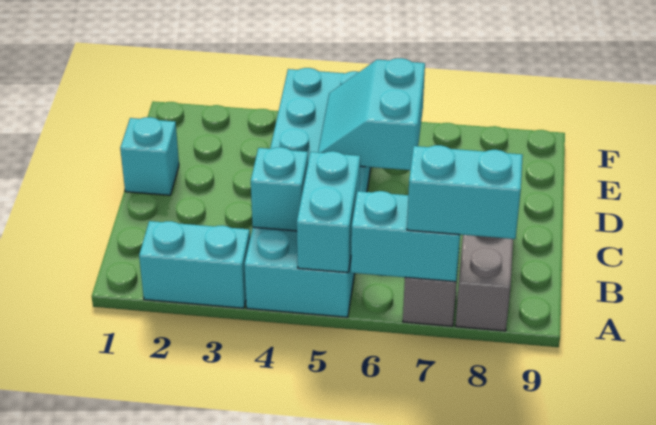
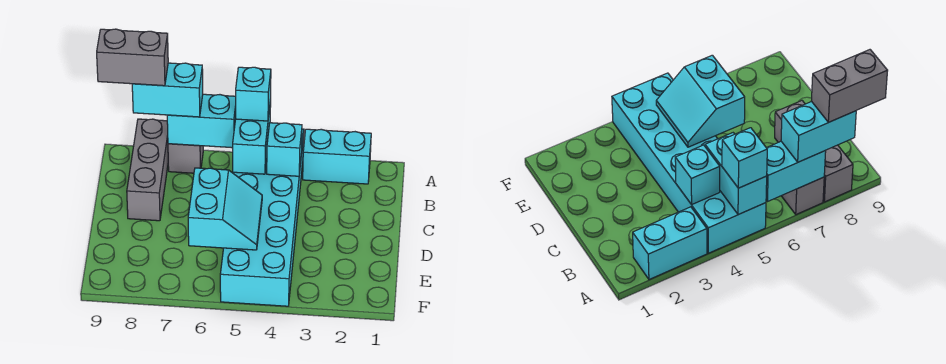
none -> grey brick A8:A9 level 4
cyan brick D1 level 1 -> cyan brick A5 level 3

